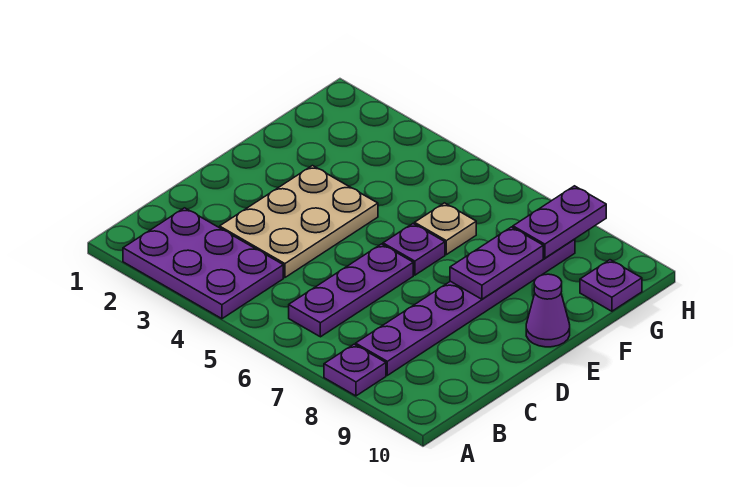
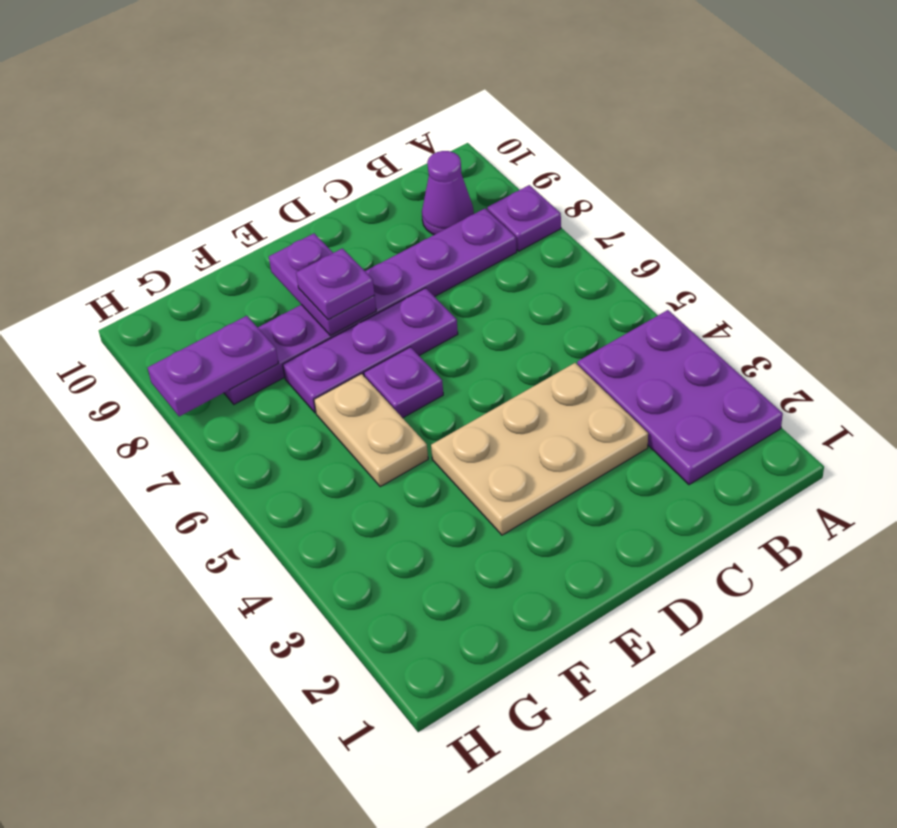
purple plate B6:D6 level 1 -> purple plate D7:F7 level 1
purple plate E8:F8 level 2 -> purple plate E8:E9 level 2
purple cone E10 level 1 -> purple cone B9 level 1
tan plate F6 level 1 -> tan plate F5:F6 level 1
purple plate G10 level 1 -> purple plate E8 level 3

